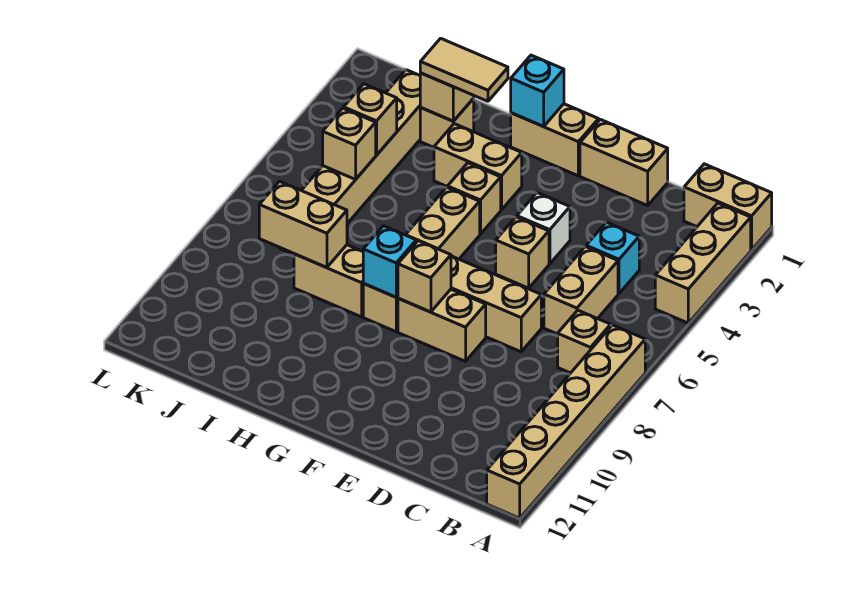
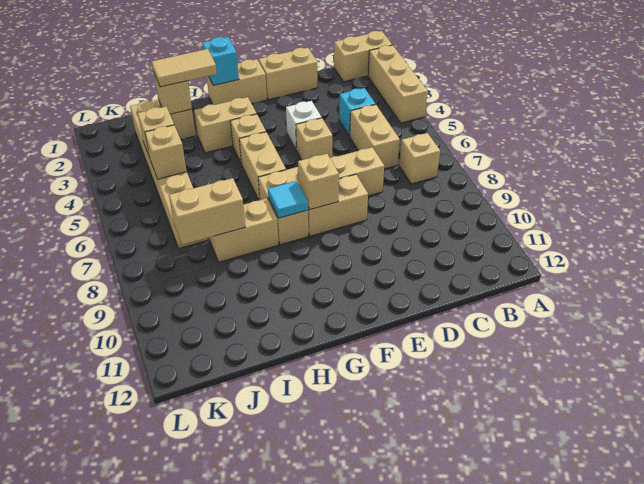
tan brick A7:A12 level 1 -> none
cyan brick G8 level 2 -> cyan tile G8 level 2

